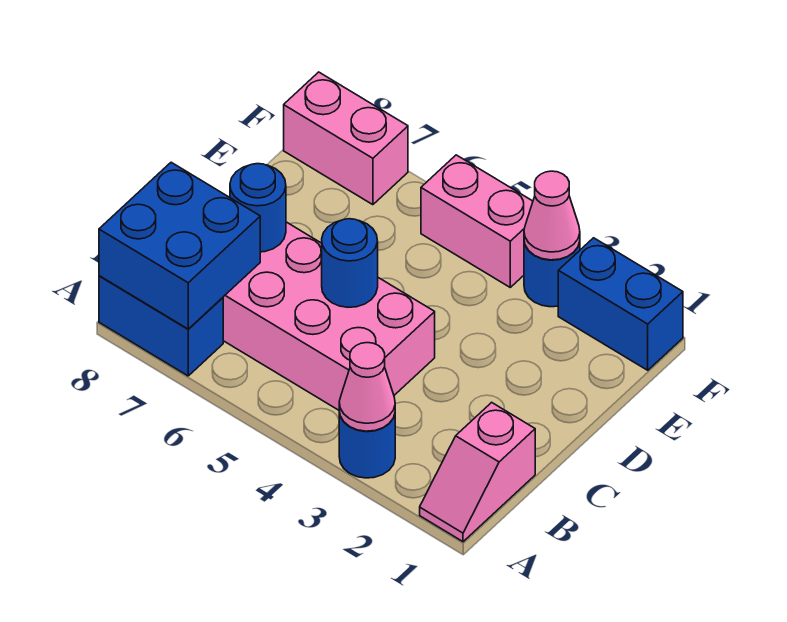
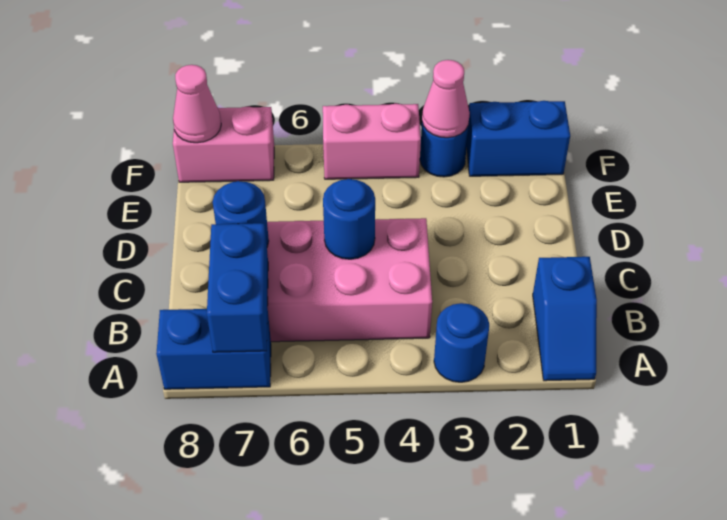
pink slope A1:B1 level 1 top B -> blue slope A1:B1 level 1 top B
pink cone A3 level 2 -> pink cone F8 level 2
blue brick A7:B8 level 2 -> blue brick A7:B7 level 2

